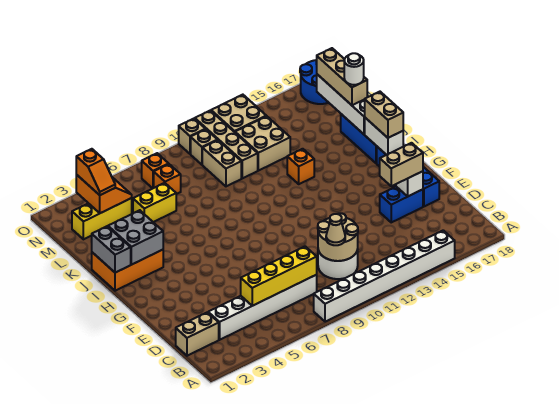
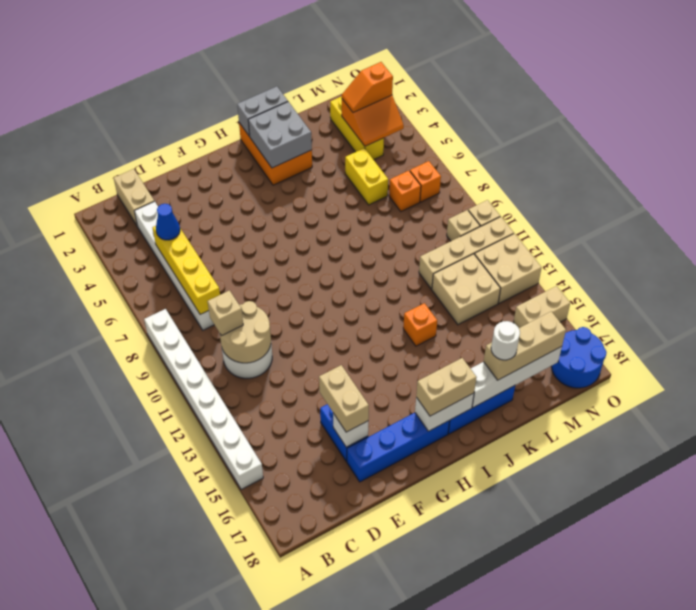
none -> blue cone C5 level 3
tan cone C10 level 3 -> tan brick C10 level 3
tan brick L10:M10 level 1 -> tan brick N15:O15 level 1

